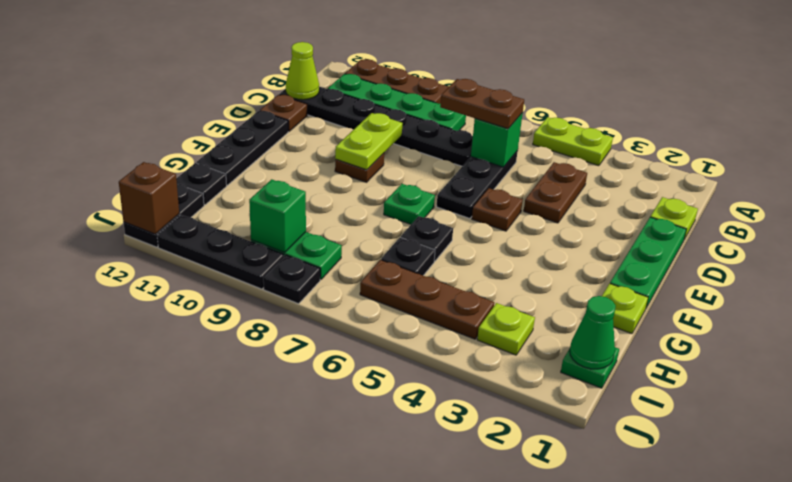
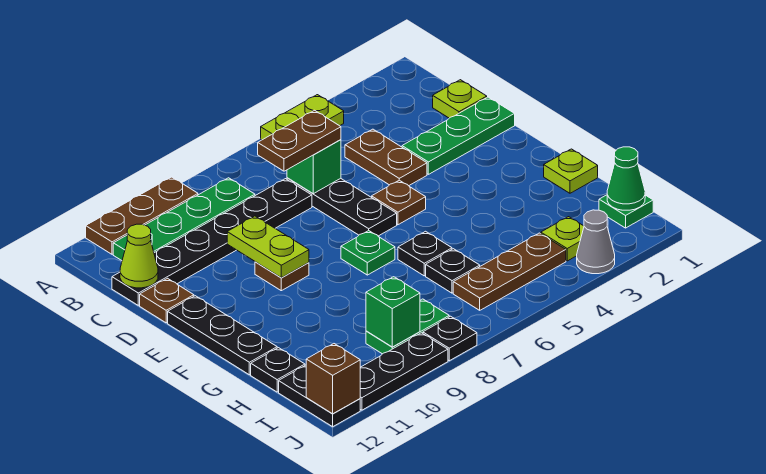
green plate D1:F1 level 1 -> green plate D1:D3 level 1
none -> grey cone J3 level 1

